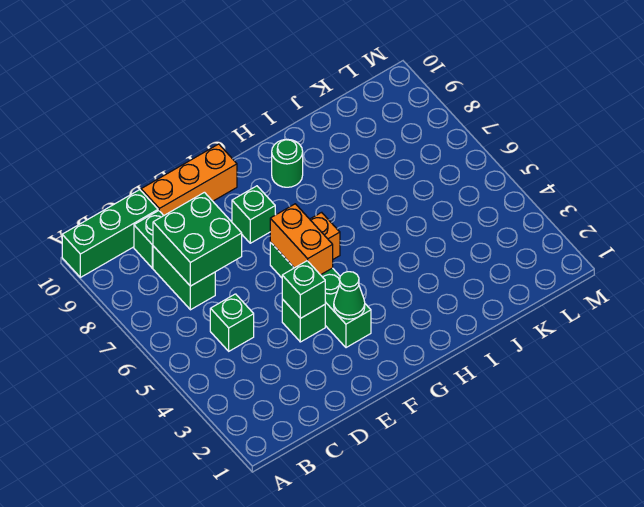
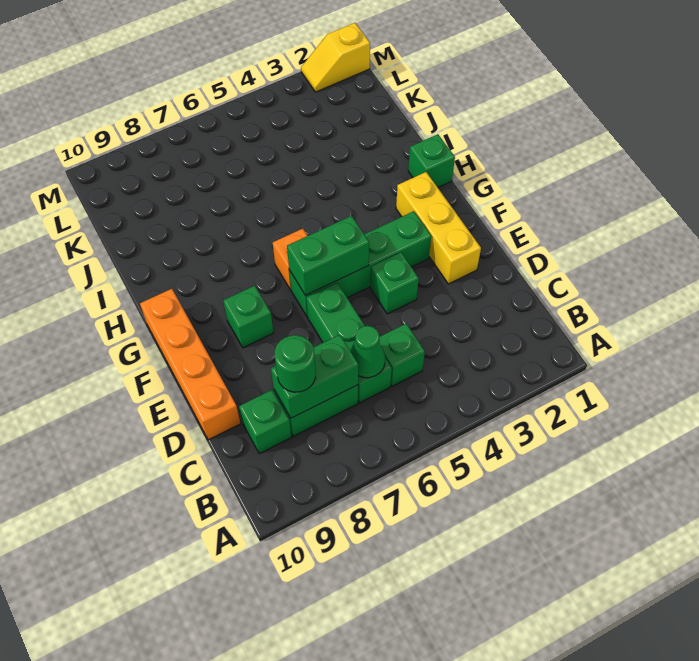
green brick A10:C10 level 1 -> green brick C6:E6 level 1
green brick C7:D8 level 2 -> green brick C7:C8 level 2
orange brick D10:F10 level 1 -> orange brick D10:G10 level 1
none -> yellow brick E2:G2 level 1
green brick E4 level 2 -> green brick H1 level 1
green cone F3 level 2 -> green cone C6 level 2
orange brick F5:F6 level 2 -> green brick F5:F6 level 2
green round brick H9 level 1 -> green round brick C8 level 3
none -> yellow slope M1:M2 level 1 top 1

